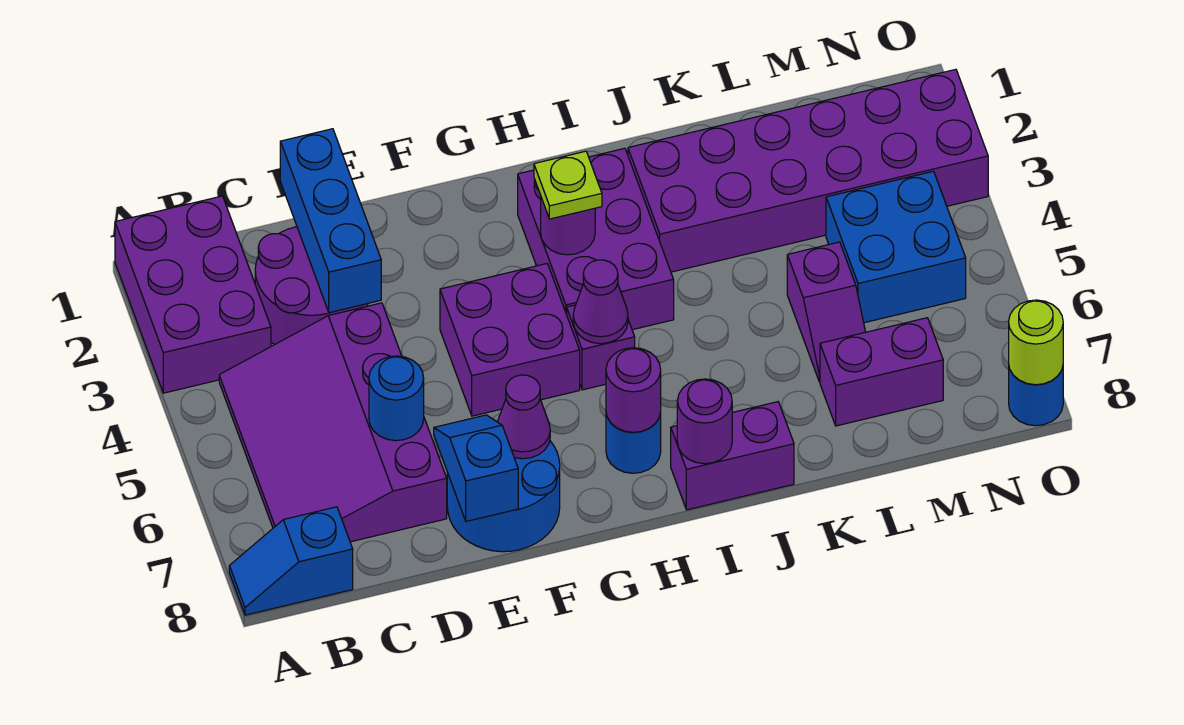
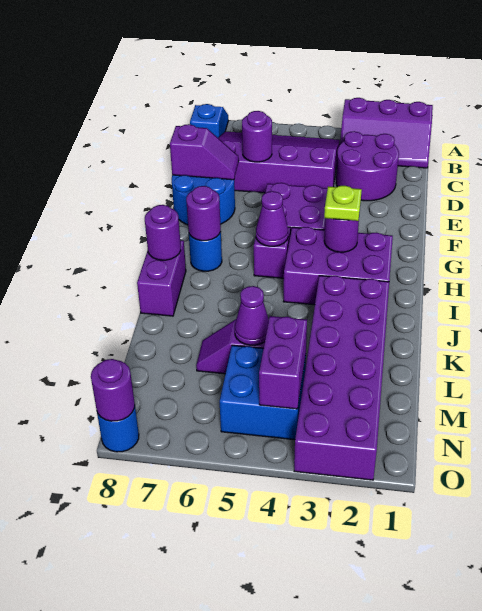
purple brick A1:B3 level 1 -> purple slope A1:B3 level 1 top A
blue brick D1:D3 level 2 -> none
blue round brick D6 level 2 -> purple round brick D6 level 2
blue slope E7:E8 level 2 top 8 -> purple slope E7:E8 level 2 top 8
purple cone F7 level 2 -> purple cone L5 level 2
purple brick L7:M7 level 1 -> purple brick M4:N4 level 2
lime round brick O8 level 2 -> purple round brick O8 level 2

